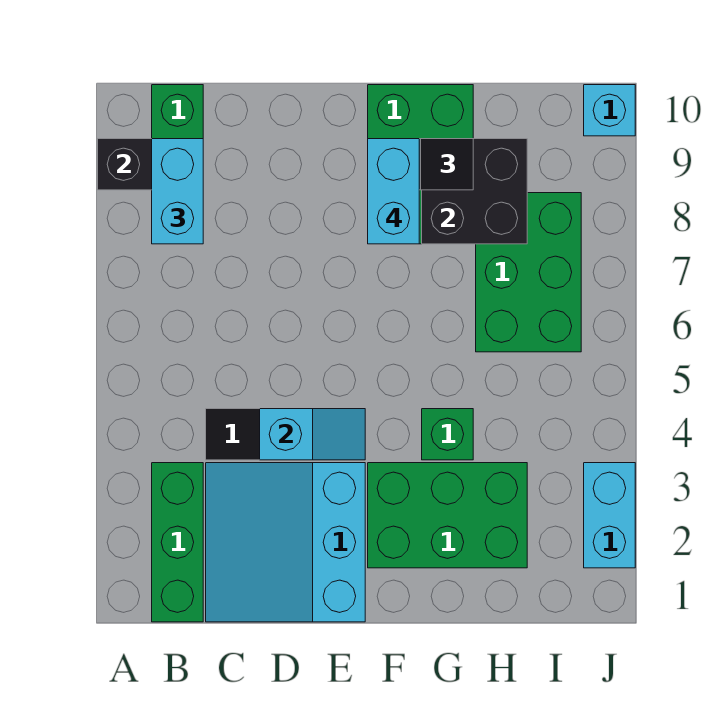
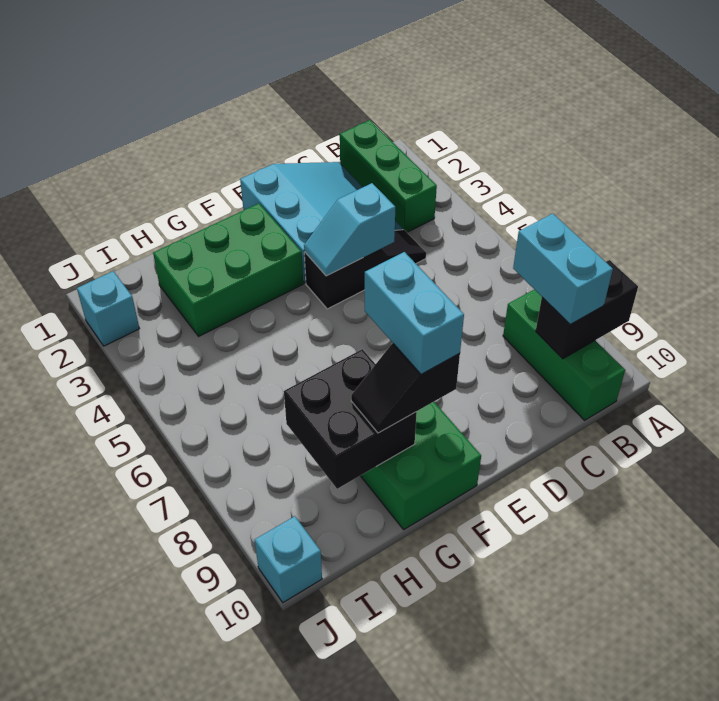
green brick G4 level 1 -> none
green brick H6:I8 level 1 -> none
cyan brick J2:J3 level 1 -> cyan brick J2 level 1

